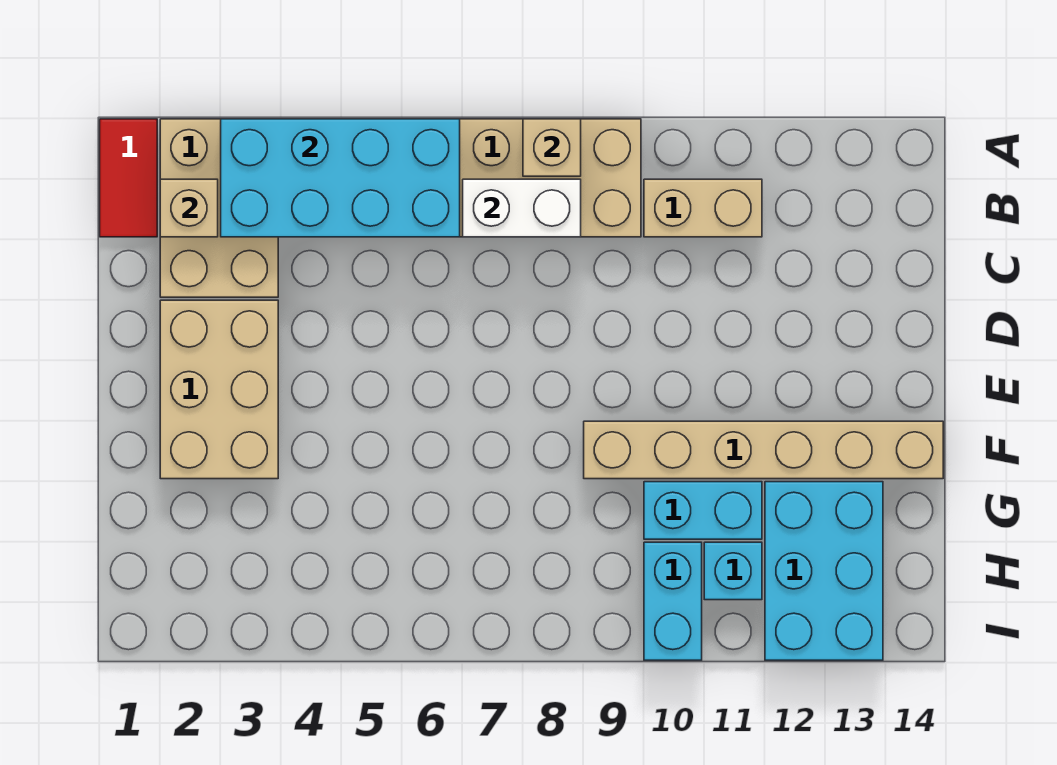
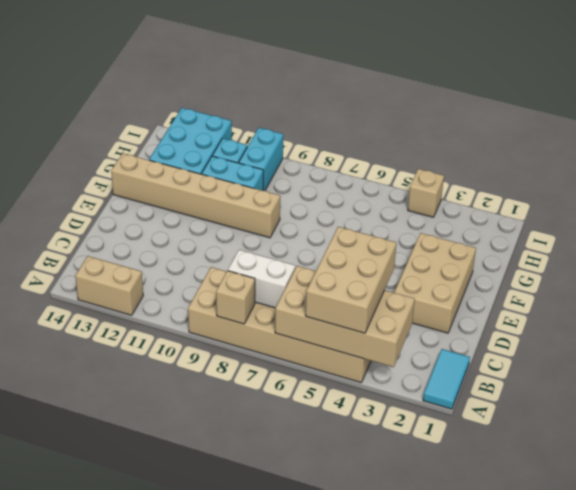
red tile A1:B1 level 1 -> cyan tile A1:B1 level 1
tan brick A2:C3 level 1 -> tan brick A4:C5 level 3
cyan brick A3:B6 level 2 -> tan brick A3:B6 level 2
tan brick B2 level 2 -> tan brick I4 level 1
tan brick B10:B11 level 1 -> tan brick A12:A13 level 1

